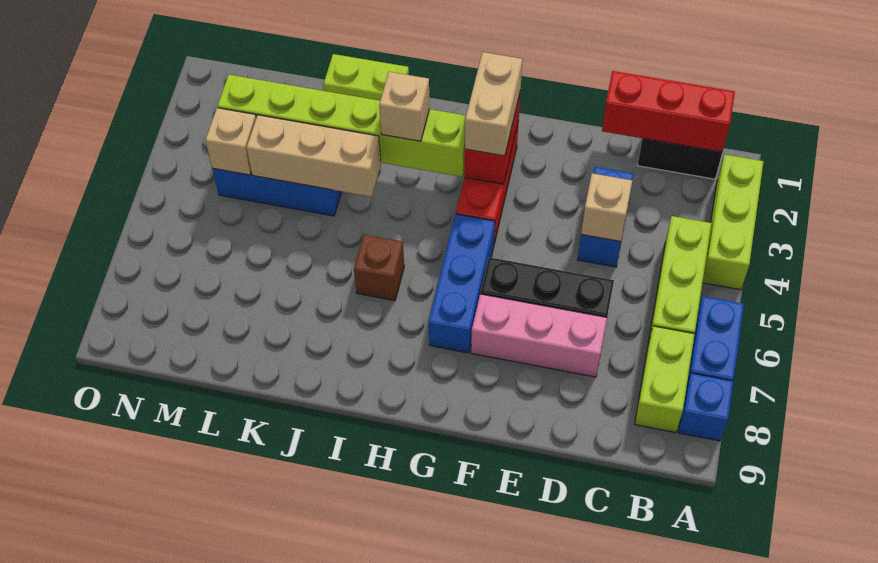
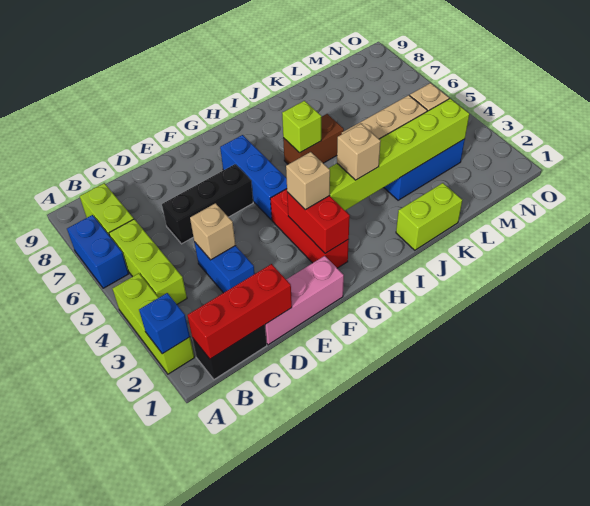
blue brick A8 level 1 -> blue brick A2 level 2
pink brick D7:F7 level 1 -> pink brick D1:F1 level 1
tan brick G2:G3 level 3 -> tan brick G3 level 3
brown brick I6 level 1 -> brown brick I6:J6 level 1
none -> lime brick I6 level 2

